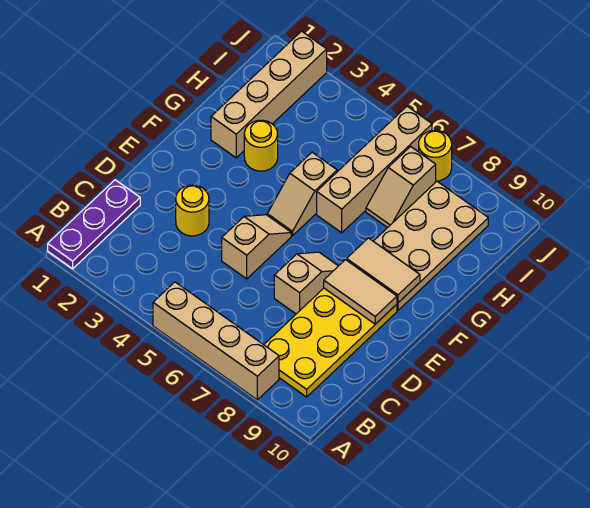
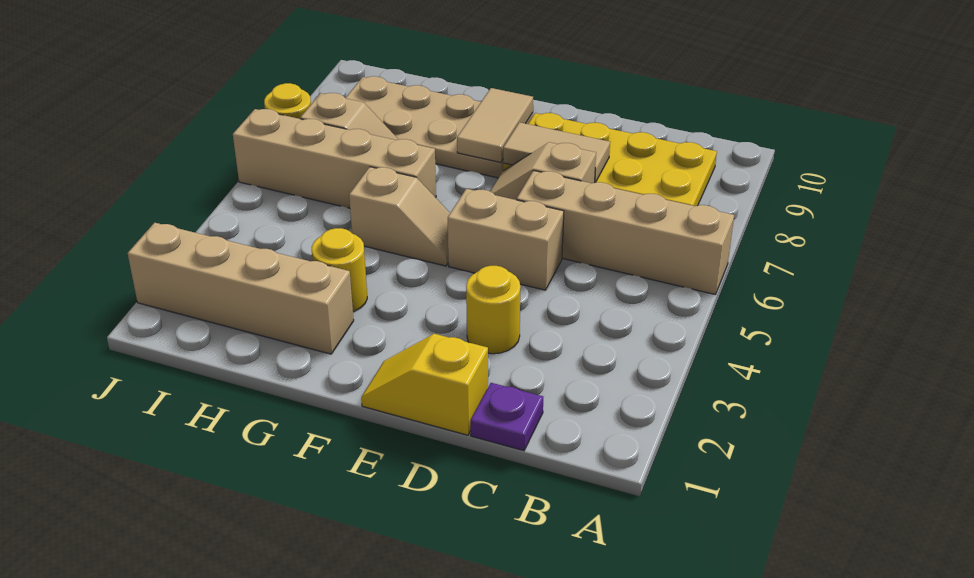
purple plate A1:C1 level 1 -> purple plate C1 level 1
tan brick A5:A8 level 1 -> tan brick A6:D6 level 1
none -> yellow slope D1:E1 level 1 top D
tan slope D5:E5 level 1 top D -> tan brick D5:E5 level 1
tan tile E8:E9 level 2 -> tan tile D8:E8 level 2

